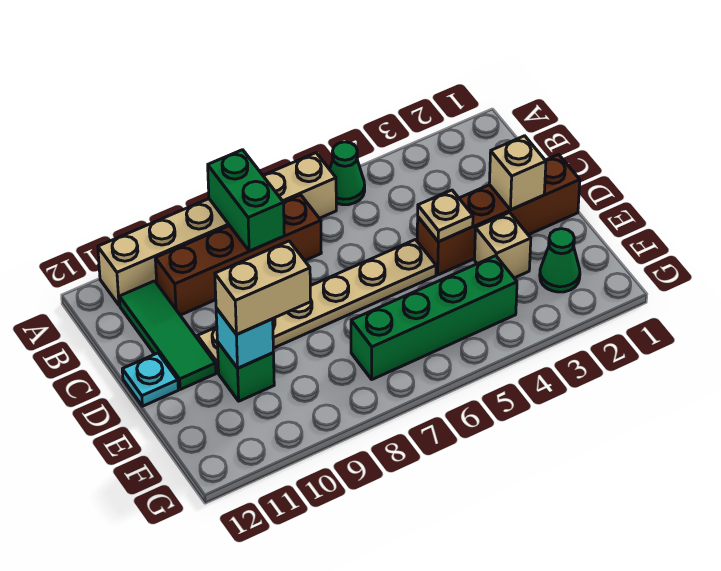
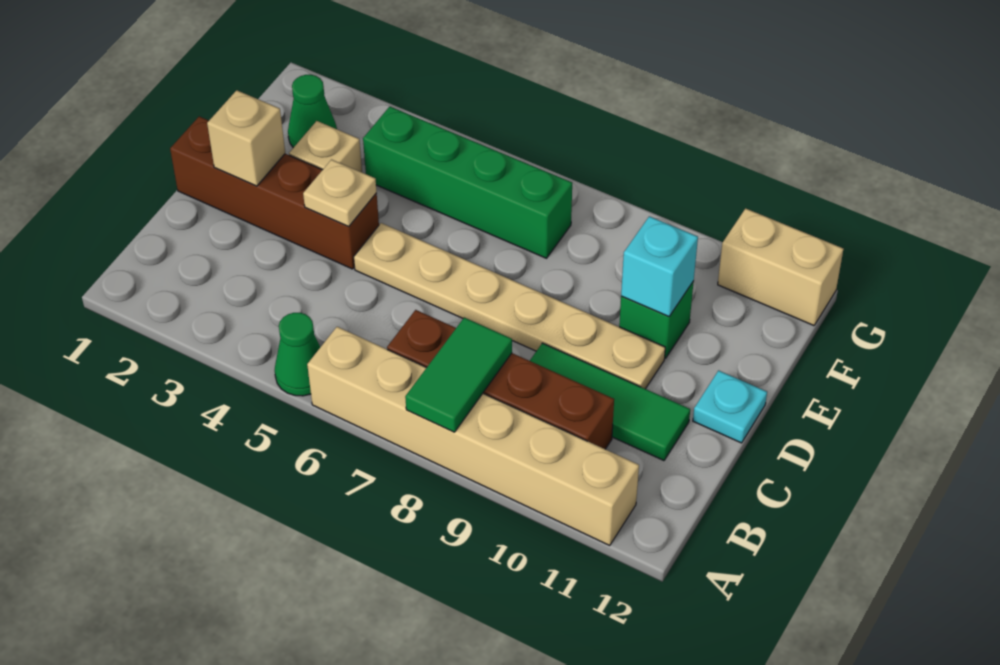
green brick A8:B8 level 2 -> green tile A8:B8 level 2
green tile B11:D11 level 1 -> green tile C9:C11 level 1
tan brick E9:E10 level 3 -> tan brick G11:G12 level 1

